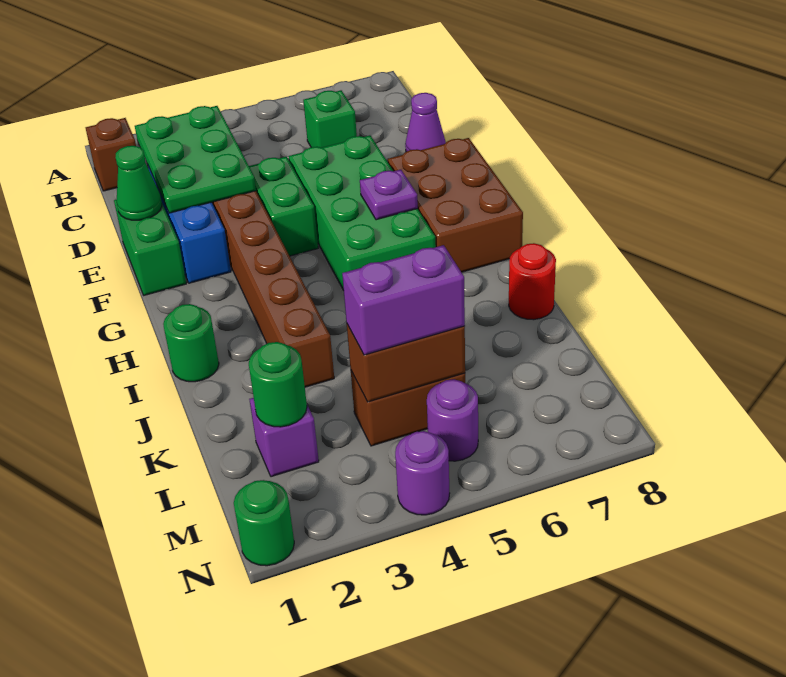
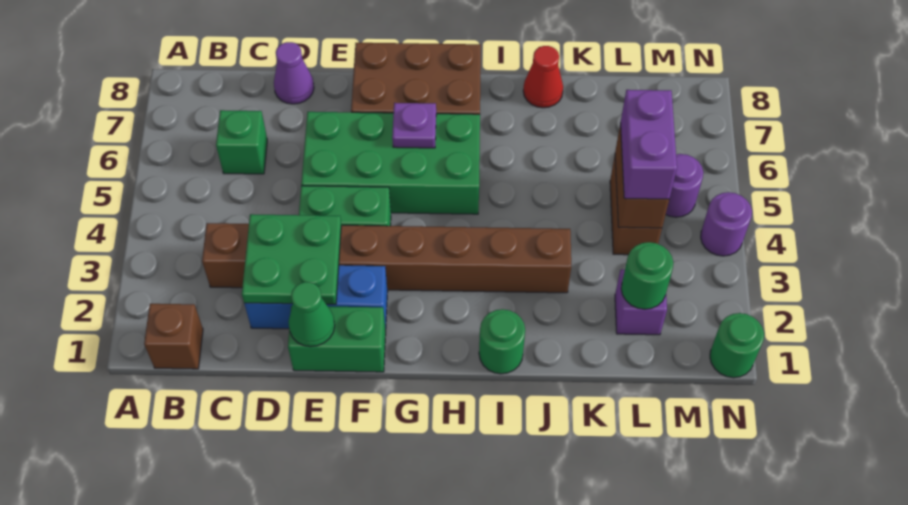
green plate C2:E3 level 2 -> green plate D2:E3 level 2
red round brick J8 level 1 -> red cone J8 level 1

